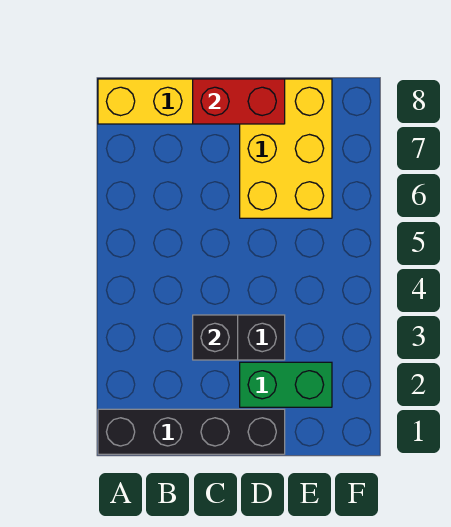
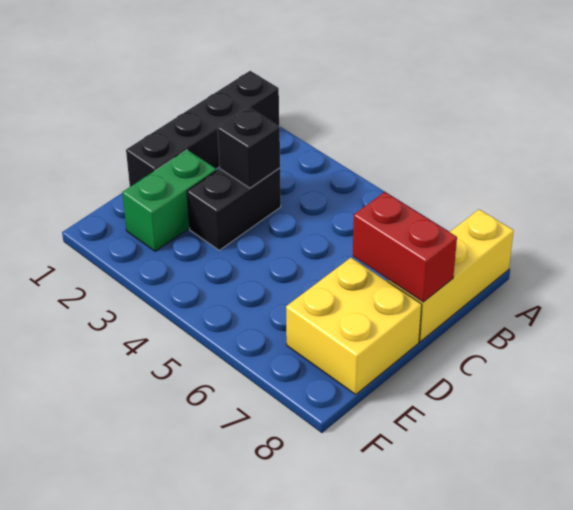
red brick C8:D8 level 2 -> red brick C7:C8 level 2
yellow brick D6:E8 level 1 -> yellow brick D7:E8 level 1

